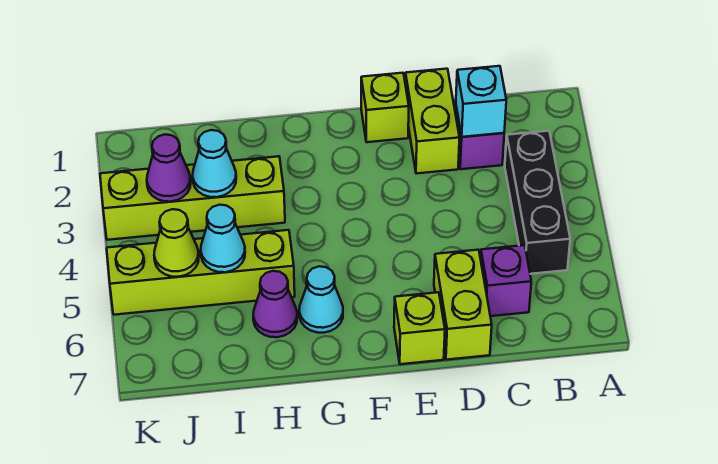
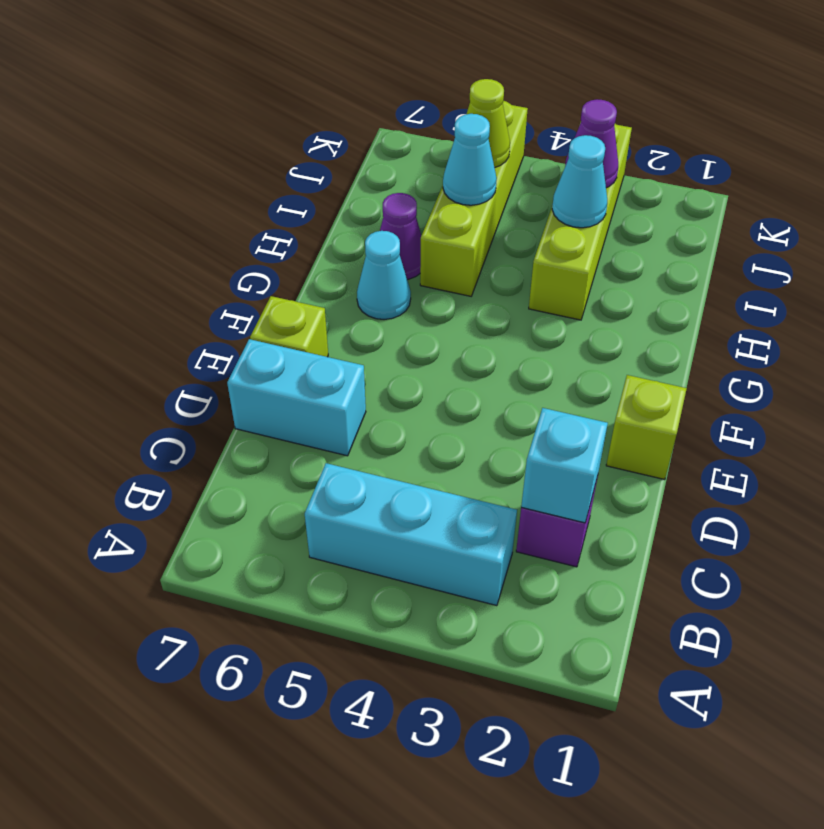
black brick B3:B5 level 1 -> cyan brick B3:B5 level 1
purple brick C6 level 1 -> none
lime brick D1:D2 level 1 -> none
lime brick D6:D7 level 1 -> cyan brick D6:D7 level 1

